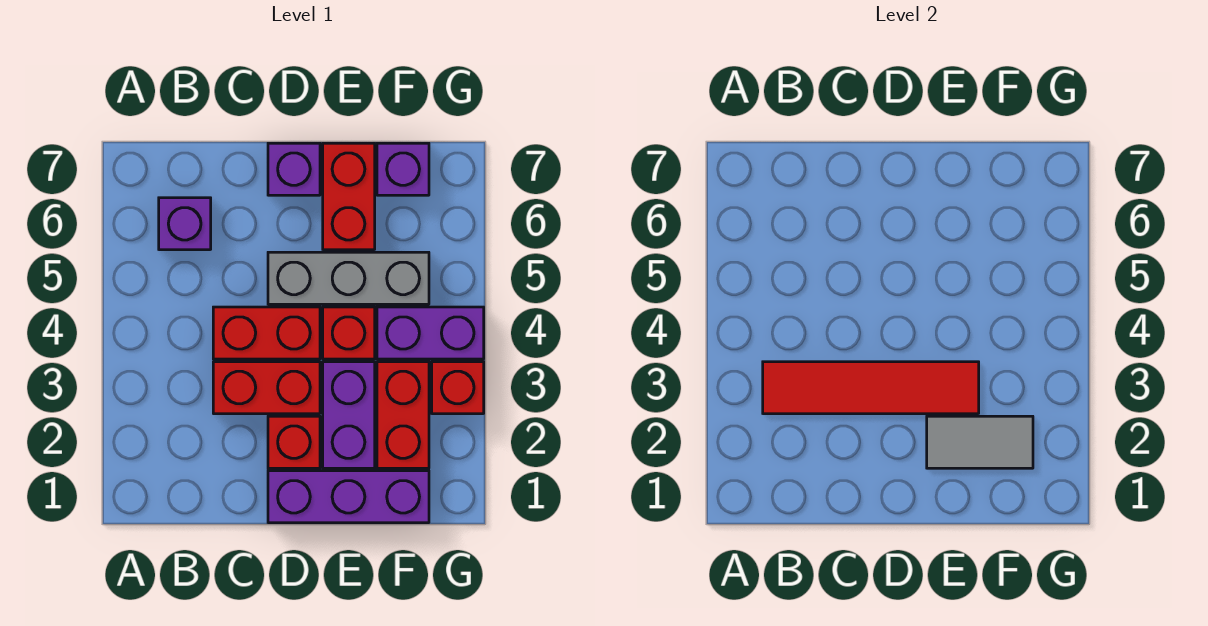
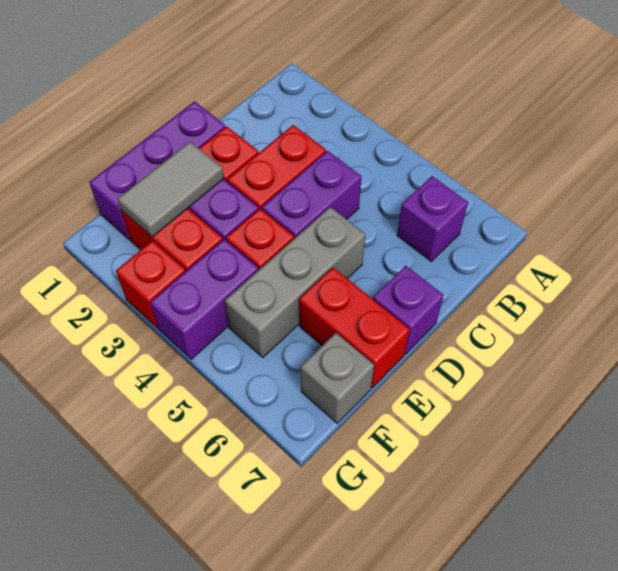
red tile B3:E3 level 2 -> none
red brick C4:D4 level 1 -> purple brick C4:D4 level 1
purple brick F7 level 1 -> grey brick F7 level 1

